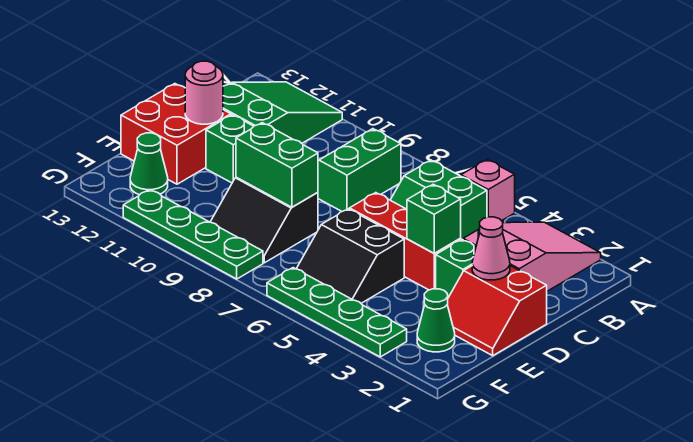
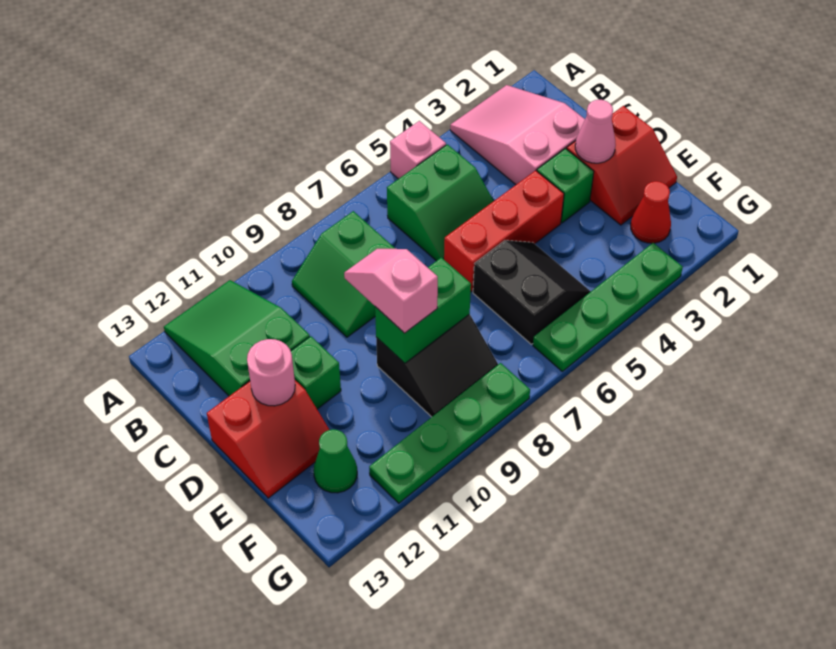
green brick D4 level 2 -> none
none -> pink slope D9:E9 level 3 top E
red brick D12:E13 level 1 -> red slope D12:E13 level 1 top D
black slope E5:F6 level 1 top E -> black slope E5:F6 level 1 top 6
green cone F2 level 1 -> red cone F2 level 1

